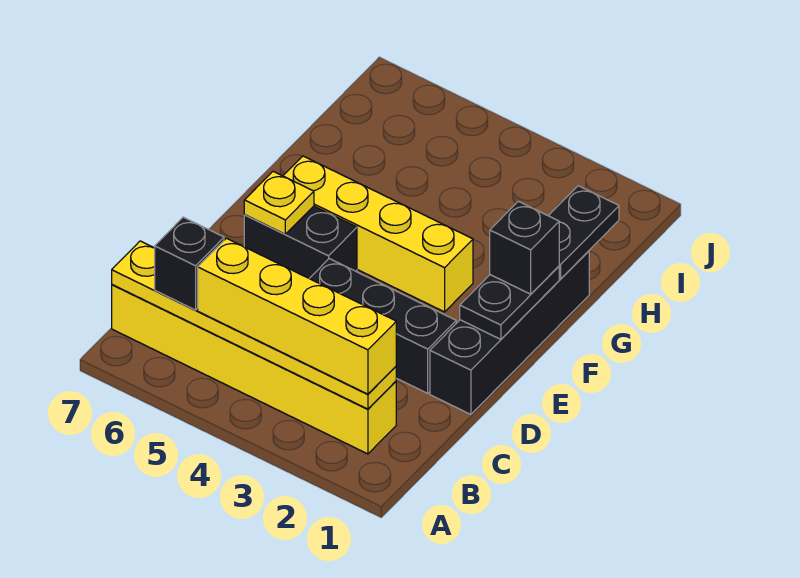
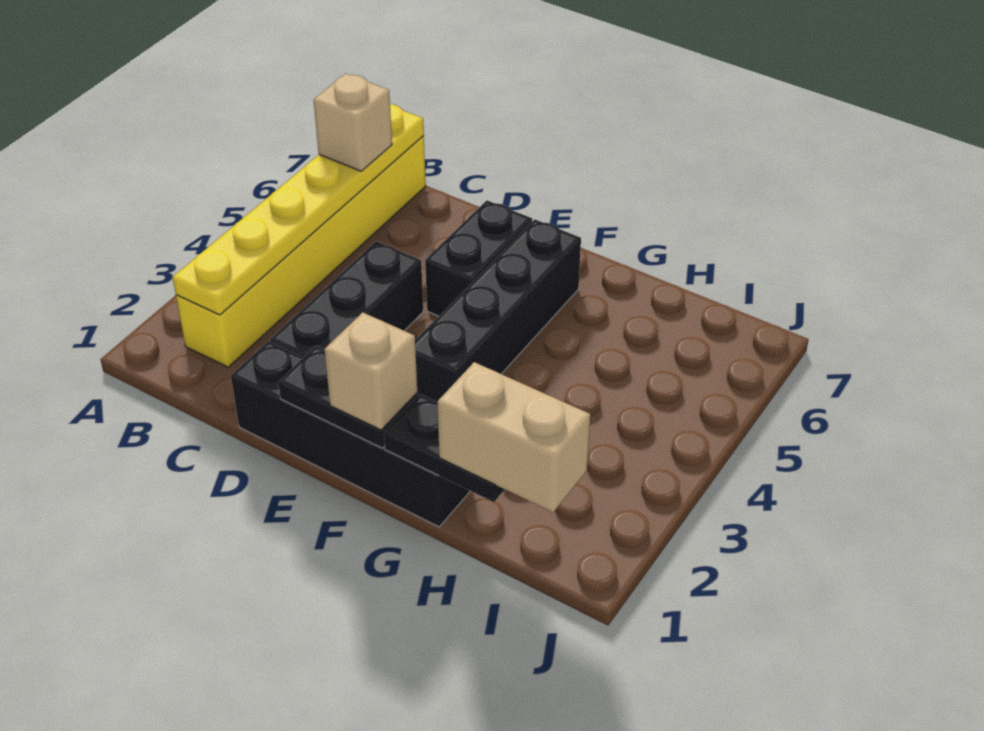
yellow brick B2:B5 level 3 -> none
black brick B6 level 3 -> tan brick B6 level 3
yellow plate E6 level 2 -> none
black brick F1 level 3 -> tan brick F1 level 3
yellow brick F3:F6 level 1 -> black brick F3:F6 level 1
none -> tan brick H1:I1 level 3

